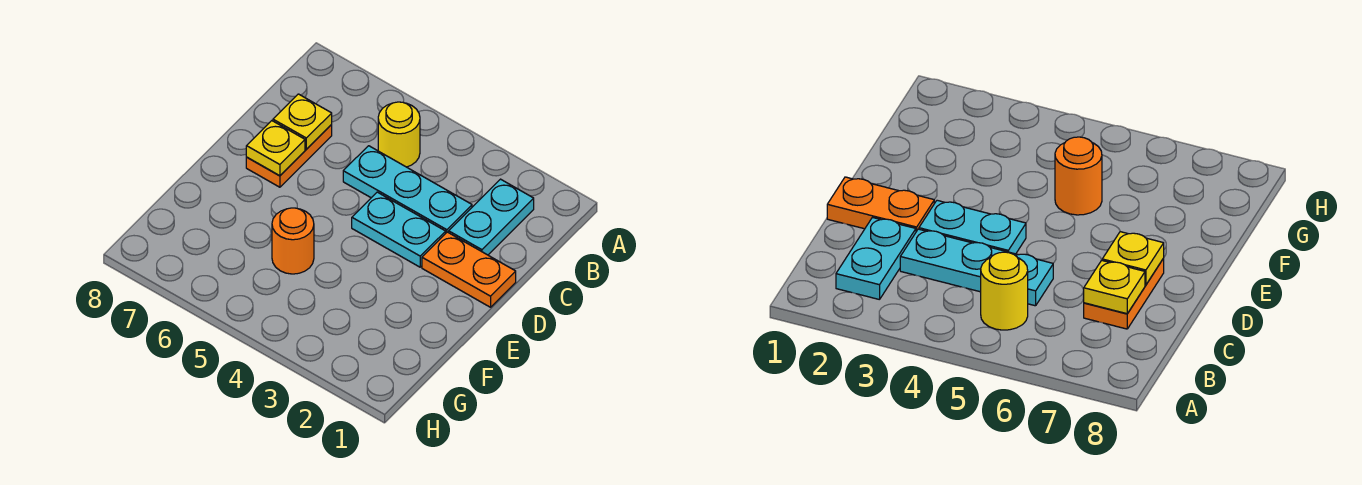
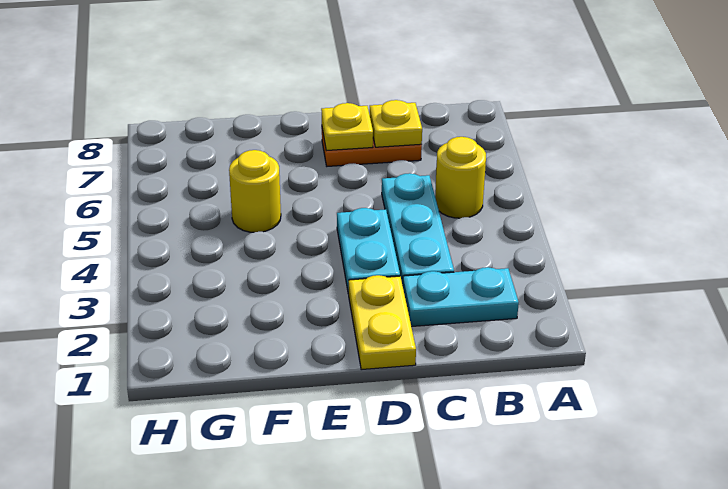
orange plate D1:D2 level 1 -> yellow plate D1:D2 level 1
orange round brick F5 level 1 -> yellow round brick F5 level 1

